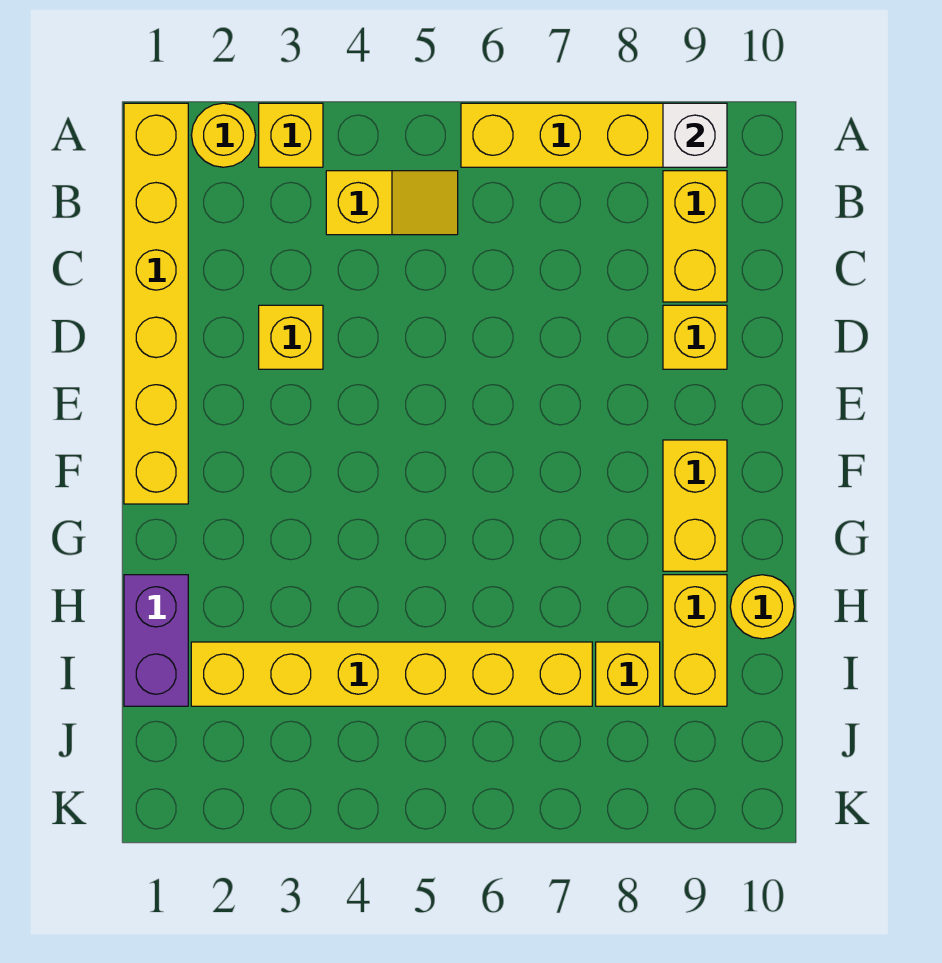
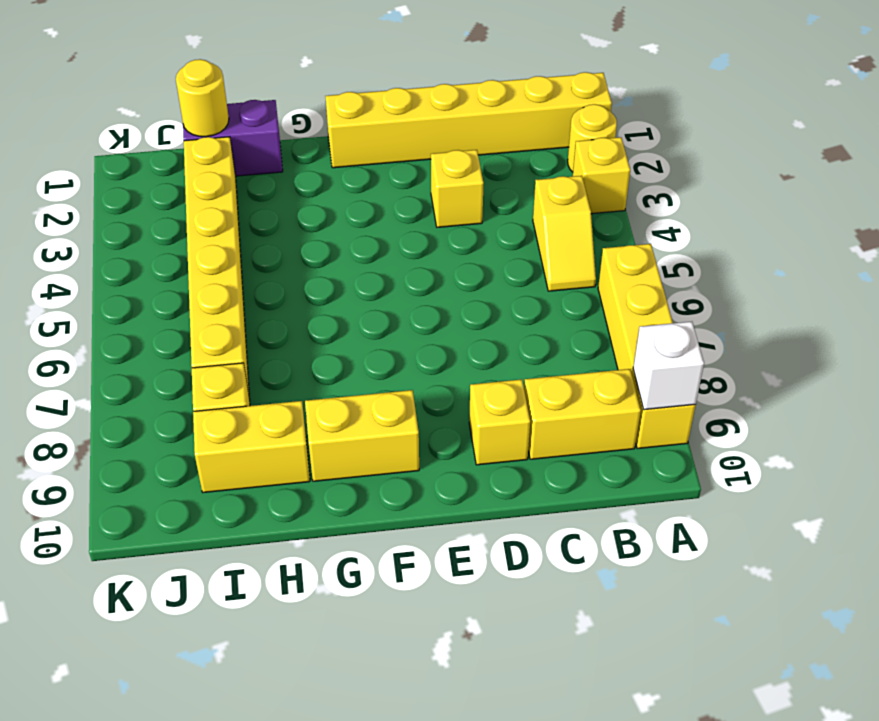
yellow round brick H10 level 1 -> yellow round brick I1 level 2

